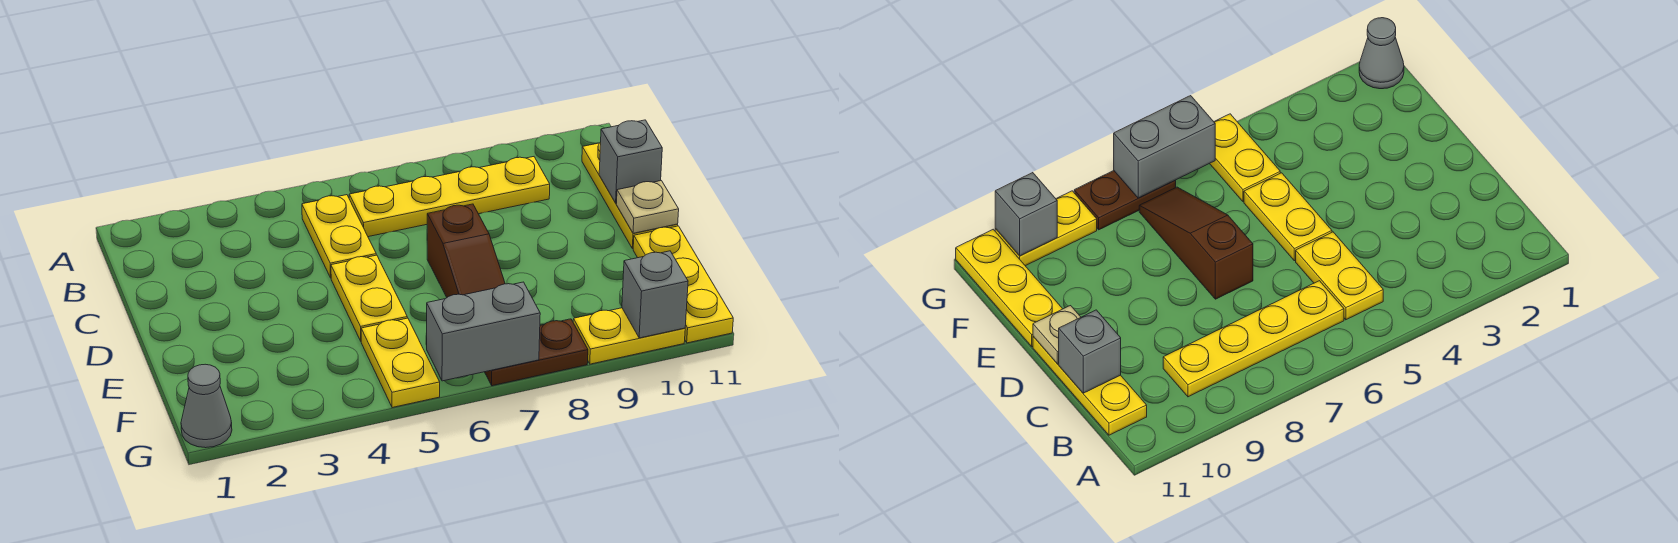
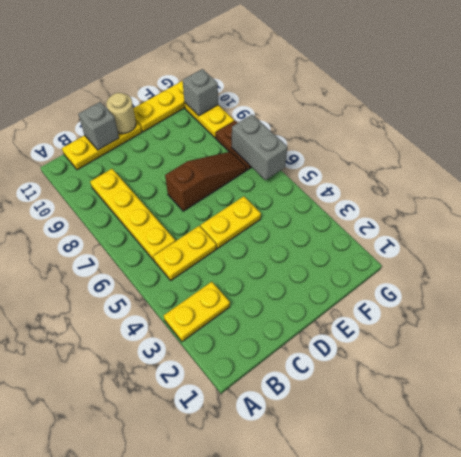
tan plate D11 level 2 -> tan round brick D11 level 2
yellow plate F5:G5 level 1 -> yellow plate A3:B3 level 1
grey cone G1 level 1 -> none

